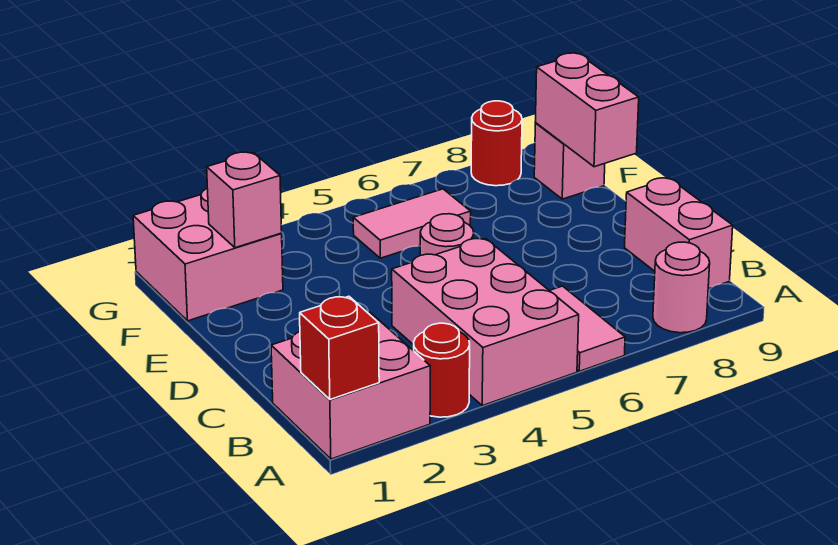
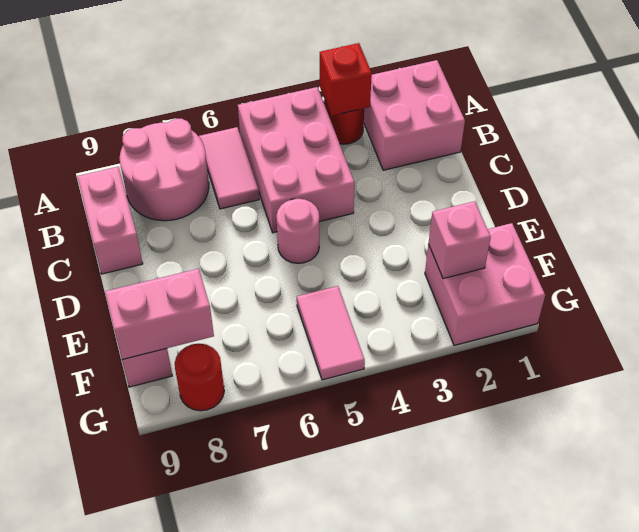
red brick A1 level 2 -> red brick A3 level 2
pink round brick A8 level 1 -> pink round brick A7:B8 level 1
pink brick E9:F9 level 2 -> pink brick F8:F9 level 2
pink tile F5:F6 level 1 -> pink tile F5:G5 level 1

